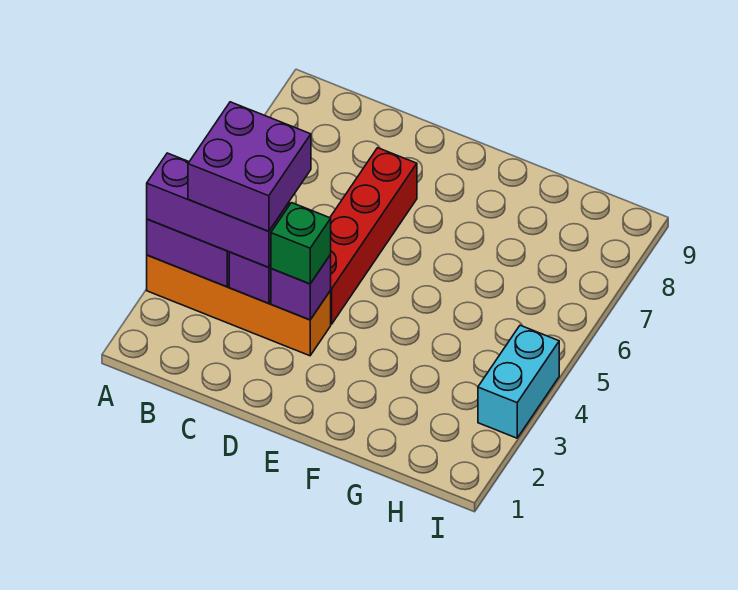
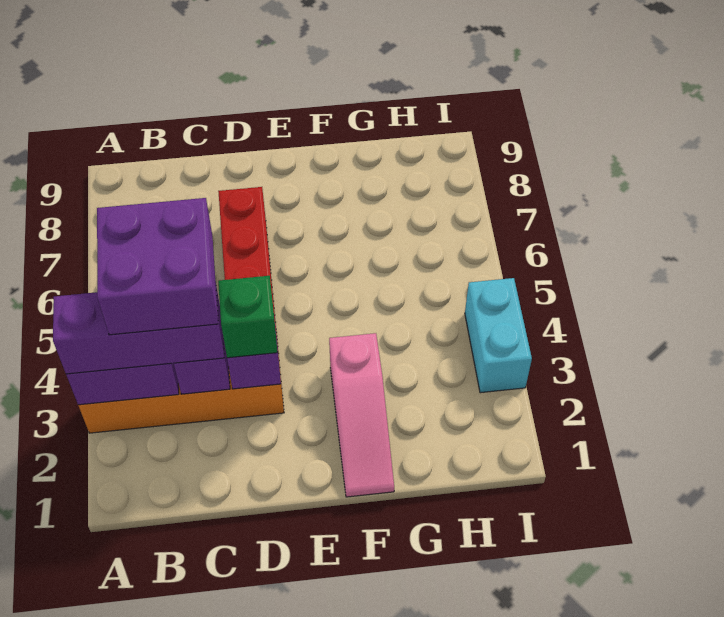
none -> pink slope F1:F3 level 1 top 3

